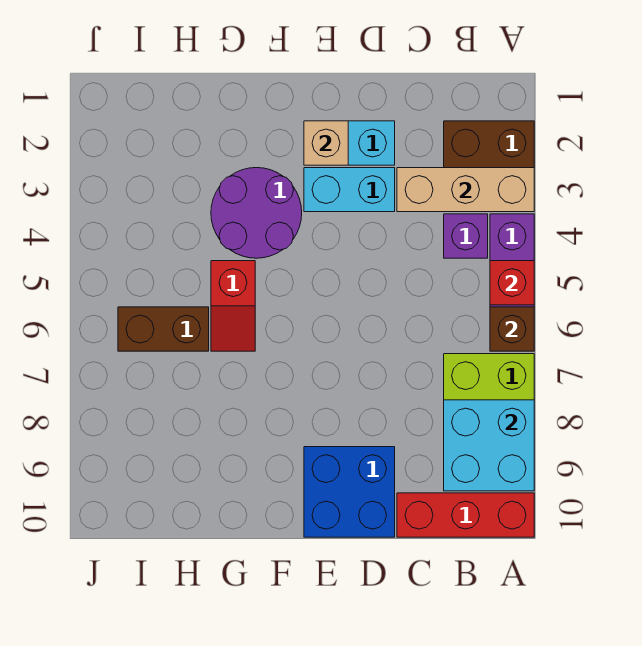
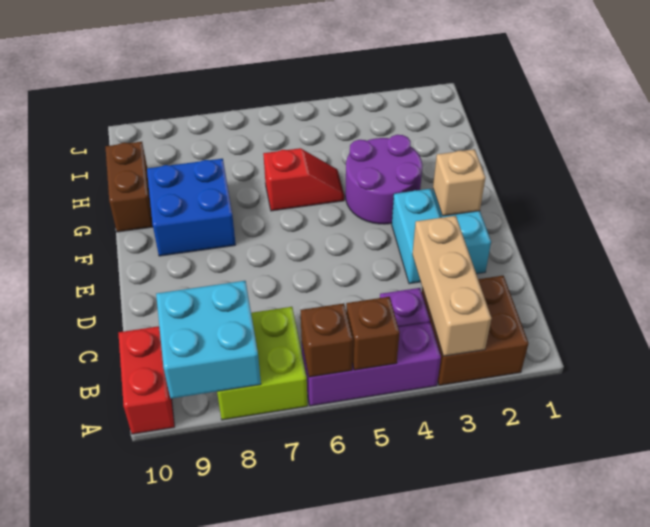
red brick A5 level 2 -> brown brick A5 level 2
red brick A10:C10 level 1 -> red brick A10:B10 level 1
blue brick D9:E10 level 1 -> blue brick F8:G9 level 1
red slope G5:G6 level 1 top 5 -> red slope G5:G6 level 1 top 6
brown brick H6:I6 level 1 -> brown brick G10:H10 level 1

